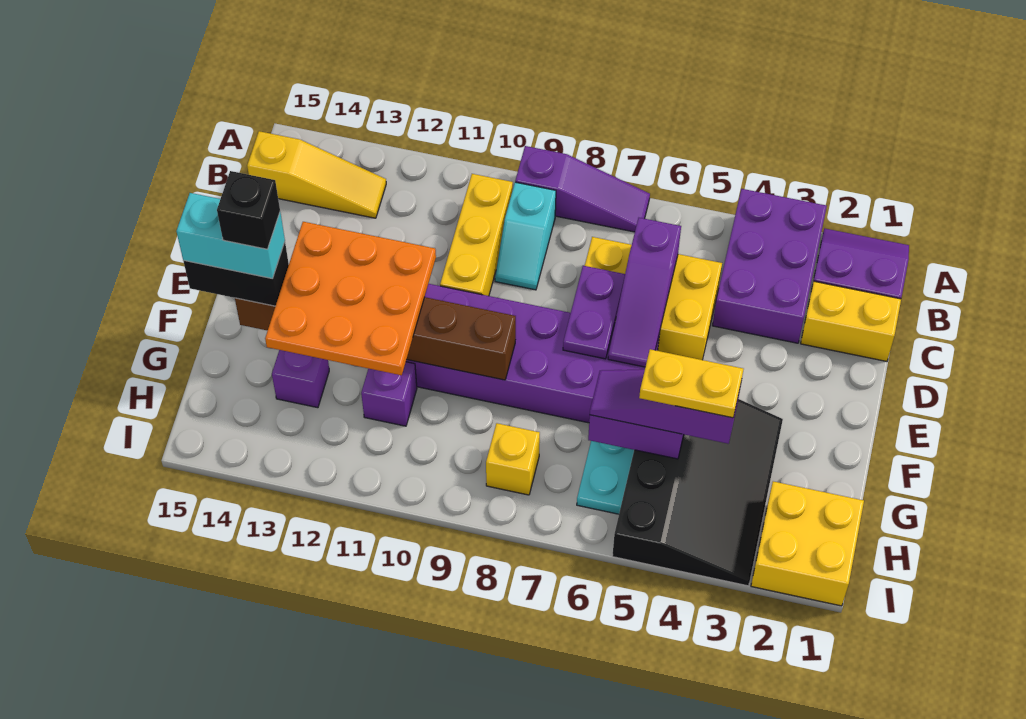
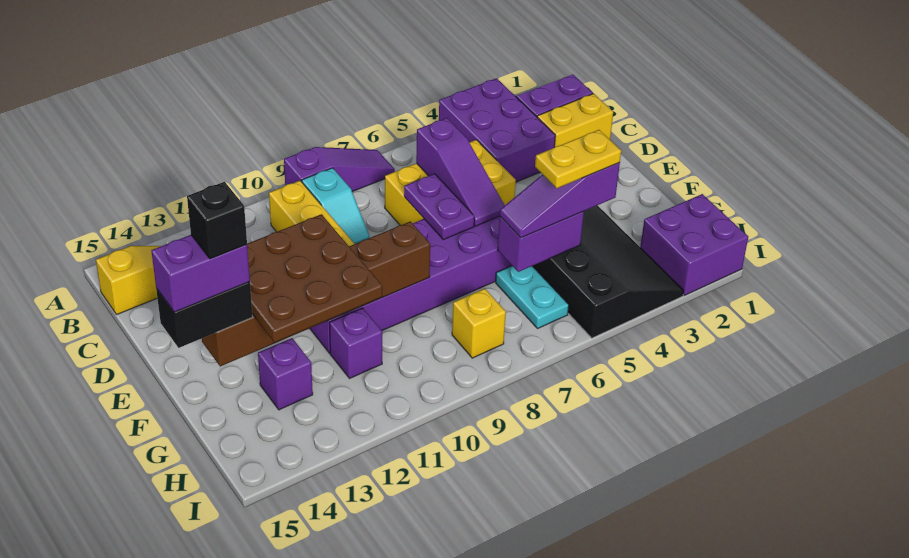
orange plate E11:G13 level 3 -> brown plate E11:G13 level 3
cyan brick F14:F15 level 4 -> purple brick F14:F15 level 4
yellow brick H1:I2 level 1 -> purple brick H1:I2 level 1

